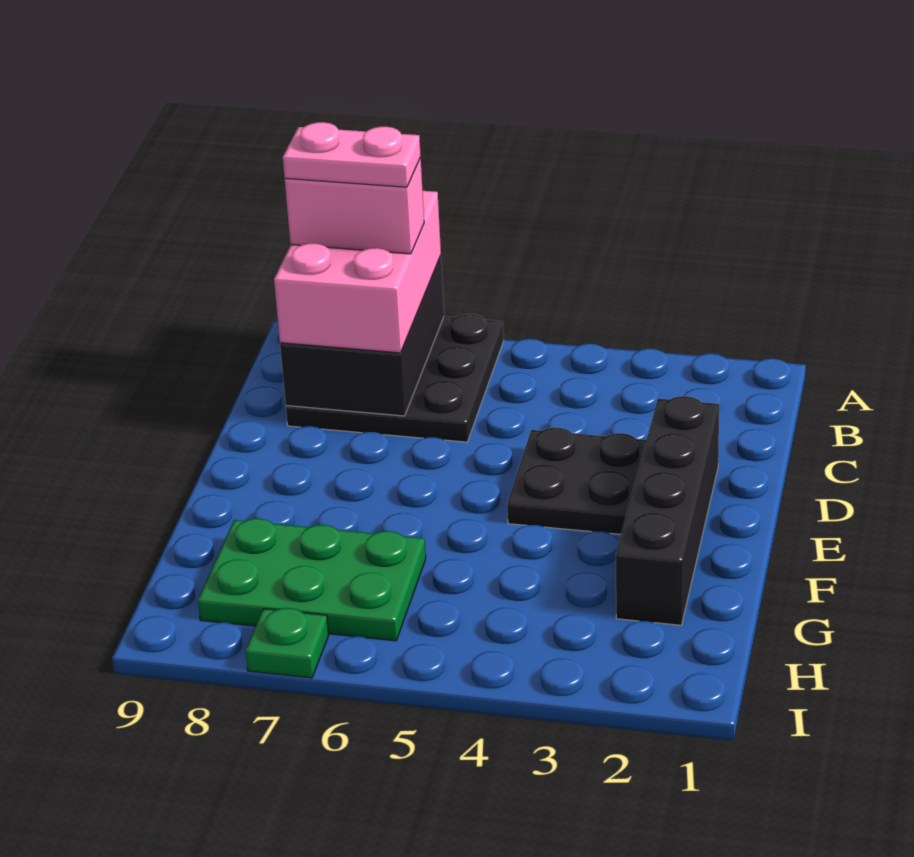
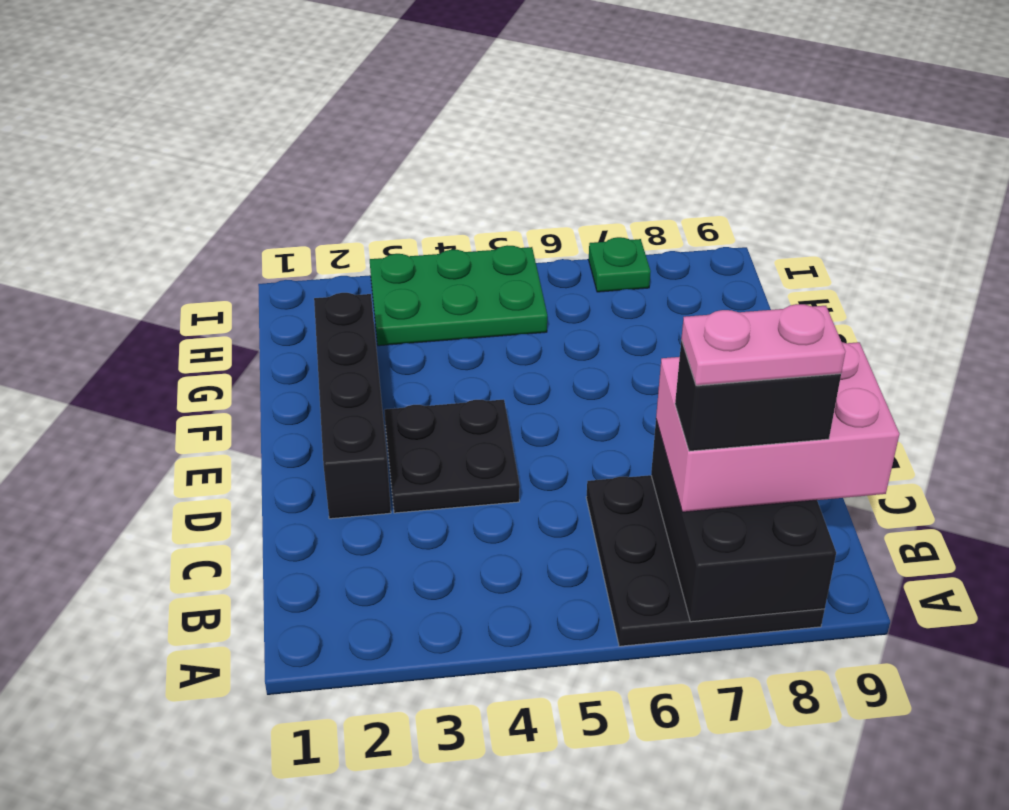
pink brick A7:C8 level 3 -> pink brick B7:C9 level 3
pink brick B7:B8 level 4 -> black brick B7:B8 level 4
green plate G6:H8 level 1 -> green plate H3:I5 level 1

